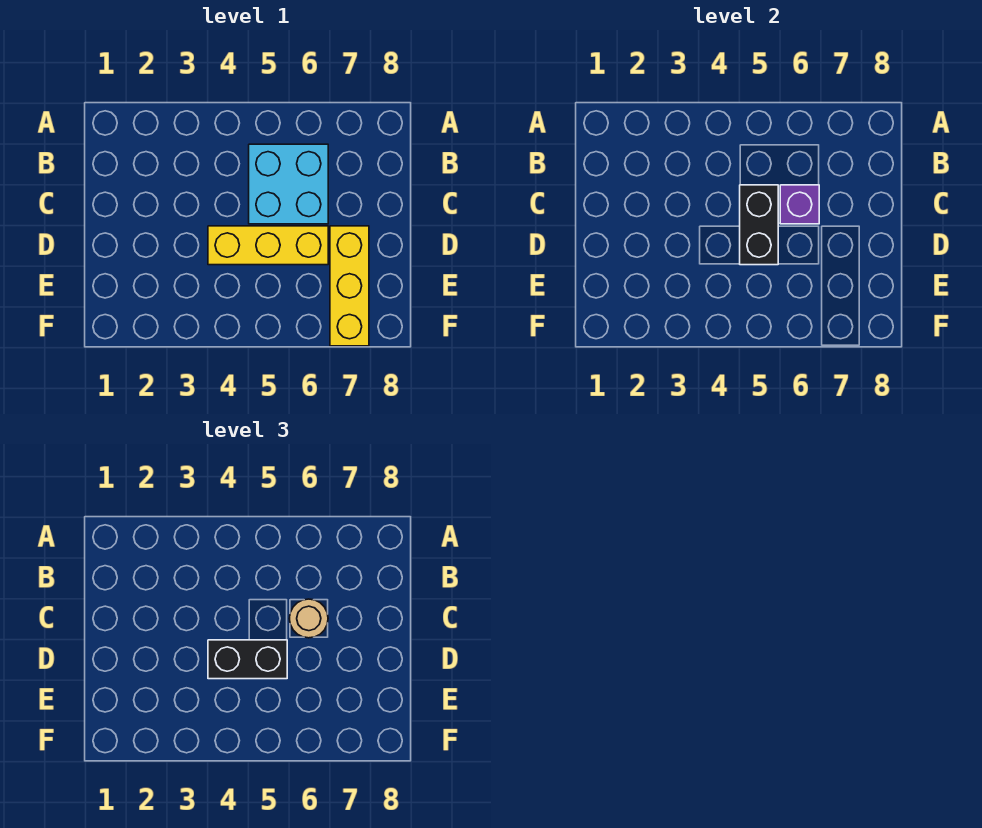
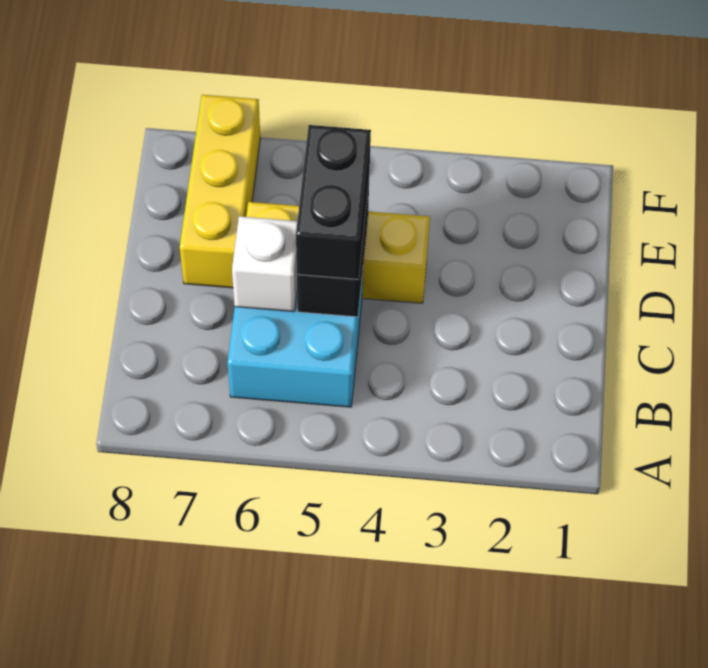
purple brick C6 level 2 -> white brick C6 level 2
tan round brick C6 level 3 -> none
black brick D4:D5 level 3 -> black brick C5:D5 level 3

